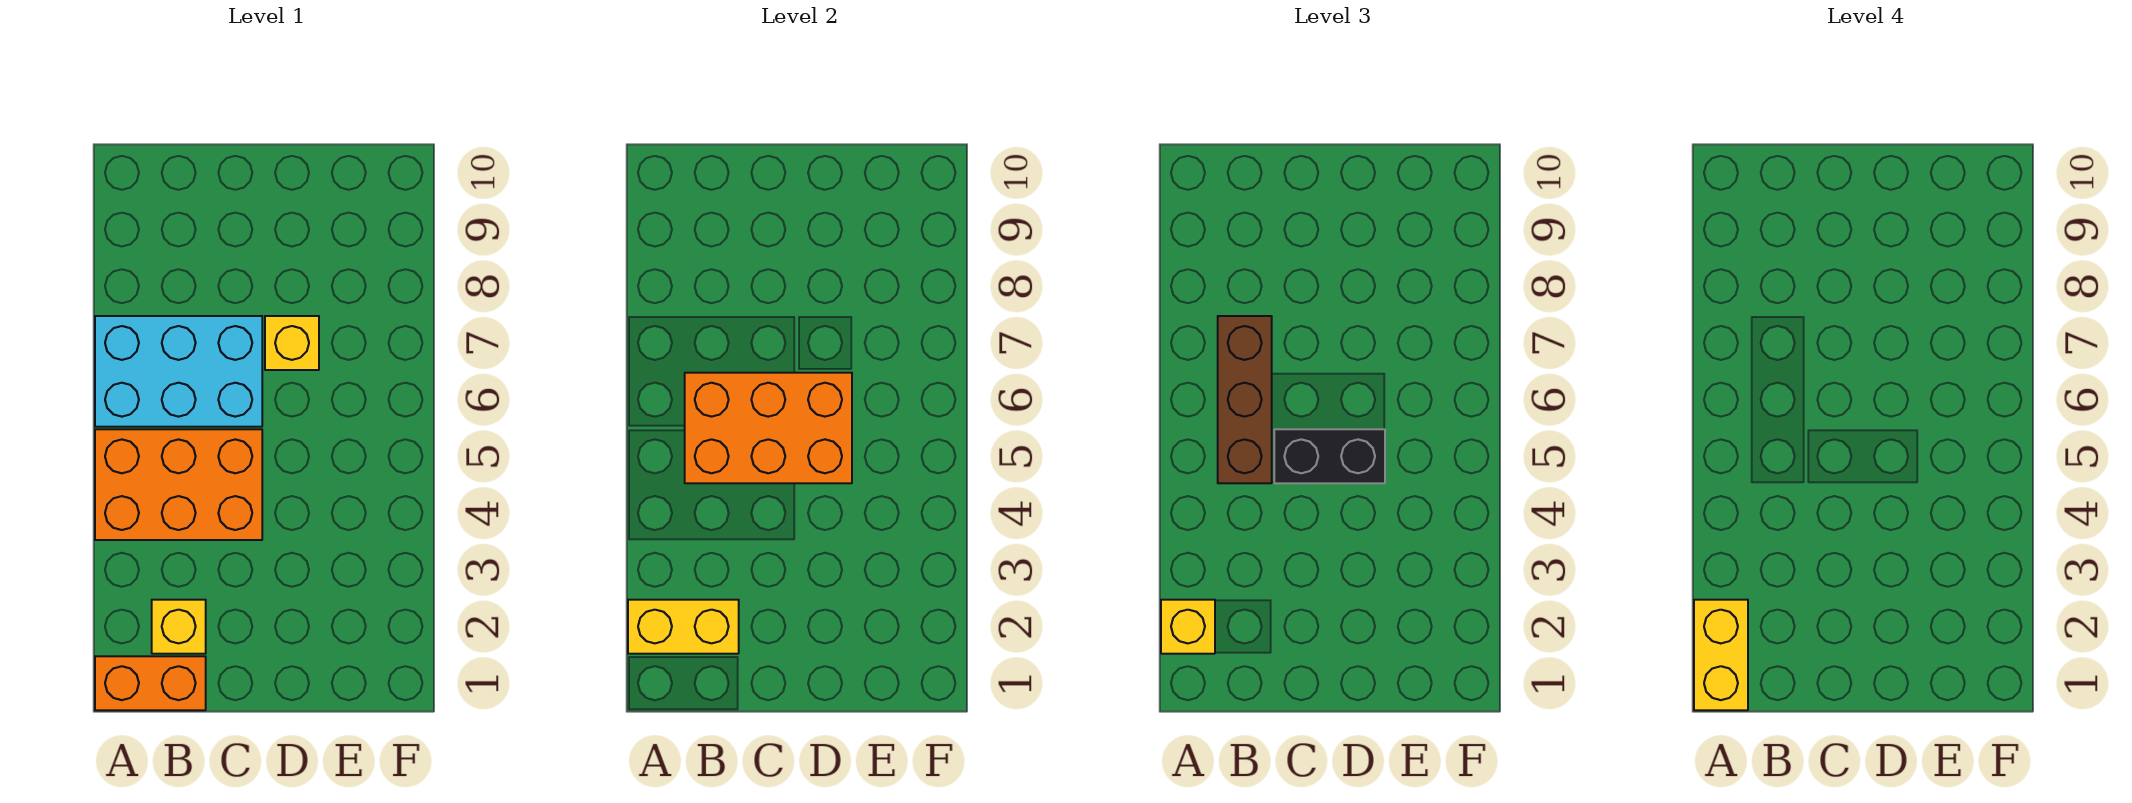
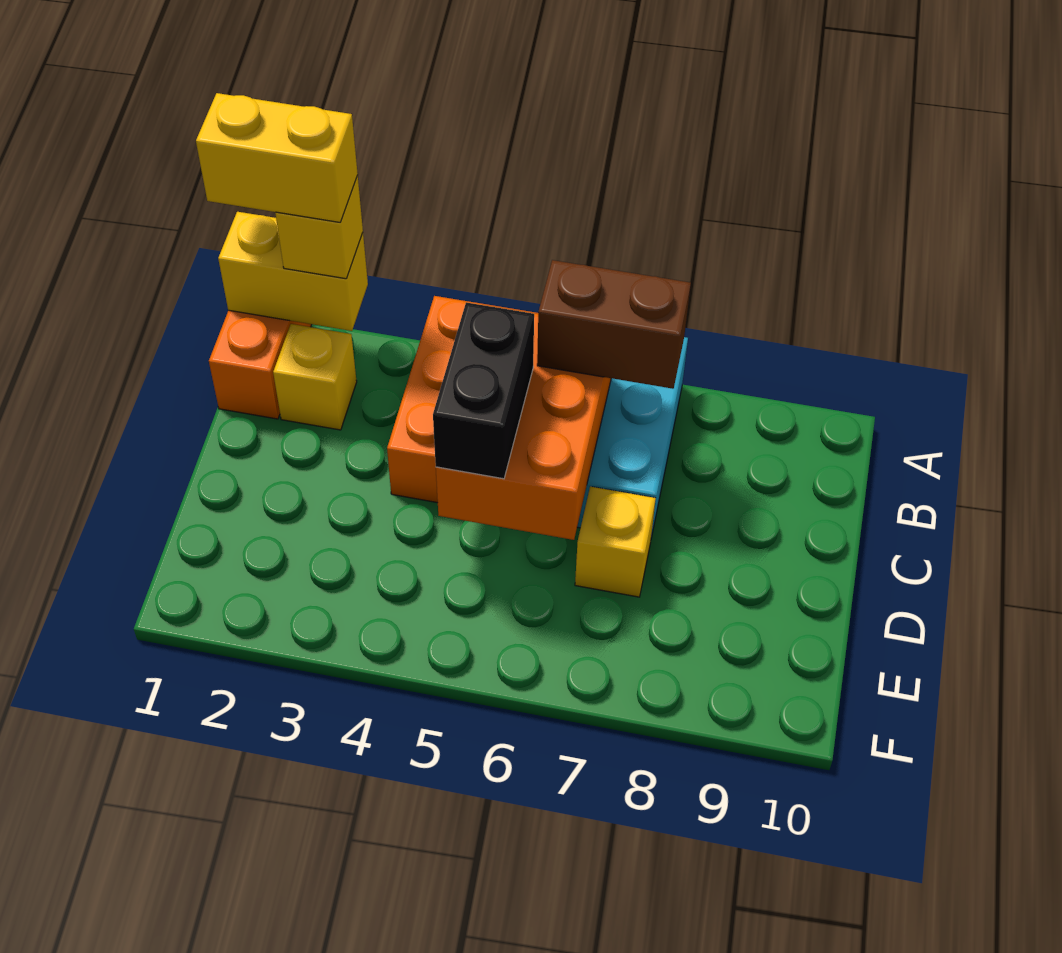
yellow brick A2:B2 level 2 -> yellow brick A1:A2 level 2
brown brick B5:B7 level 3 -> brown brick B6:B7 level 3

